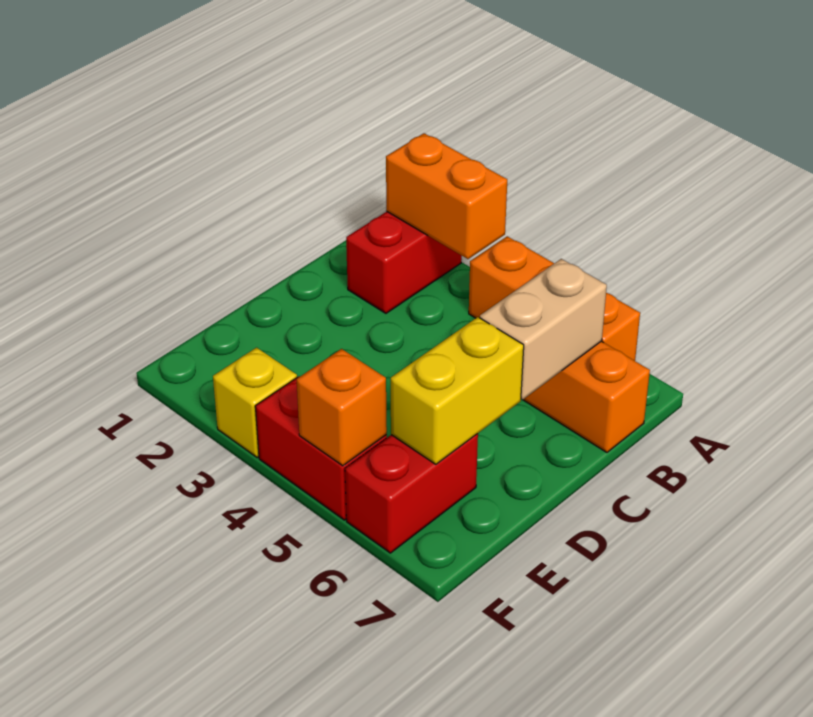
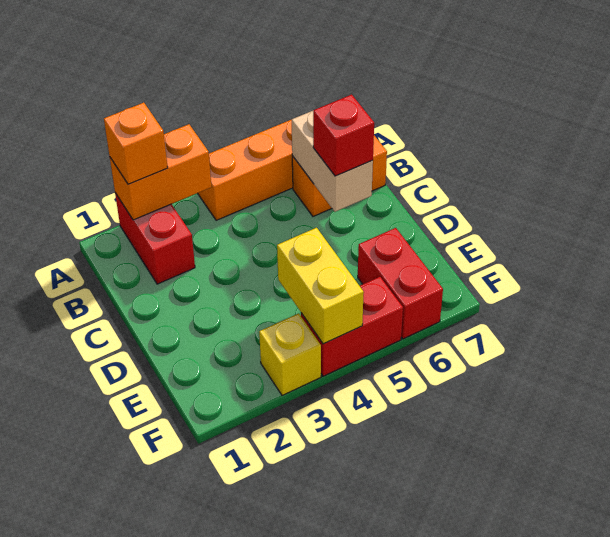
none -> red brick C6 level 3
yellow brick D6:E6 level 2 -> yellow brick E4:F4 level 2
orange brick F5 level 2 -> orange brick A2 level 3

